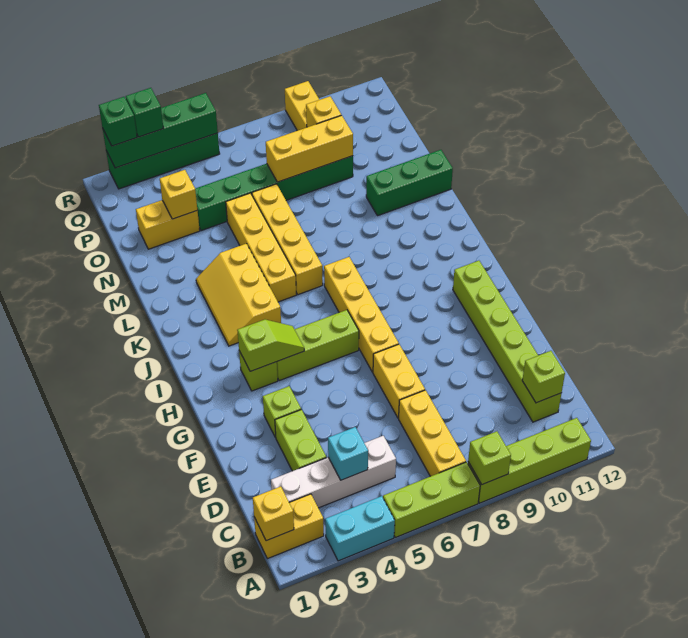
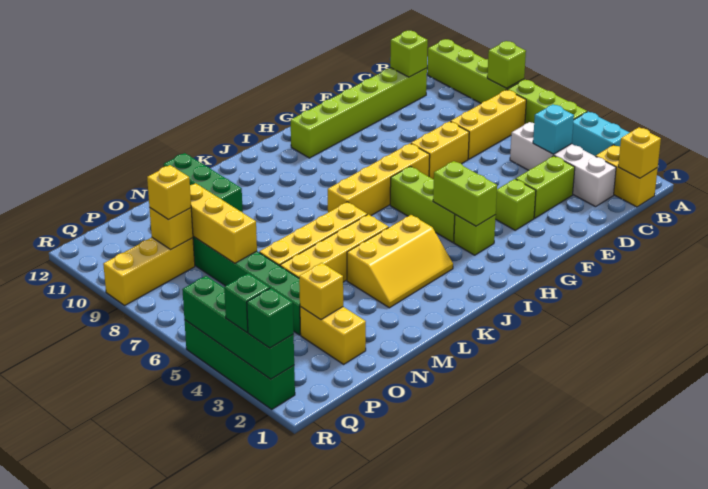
lime slope H3:H4 level 2 top 3 -> lime brick H3:H4 level 2
none -> yellow brick P9 level 3

